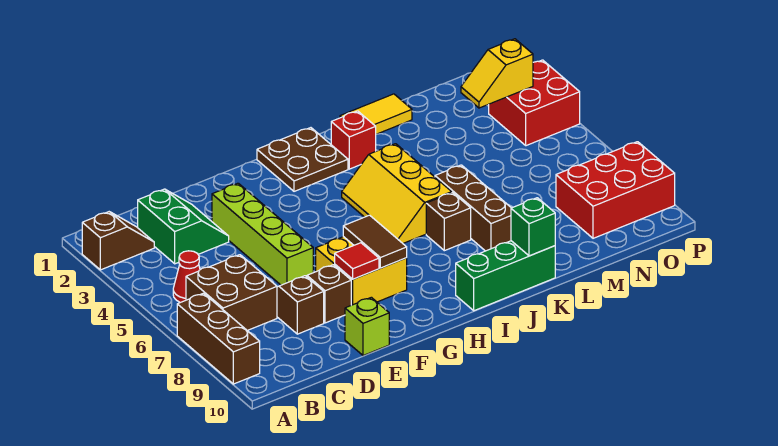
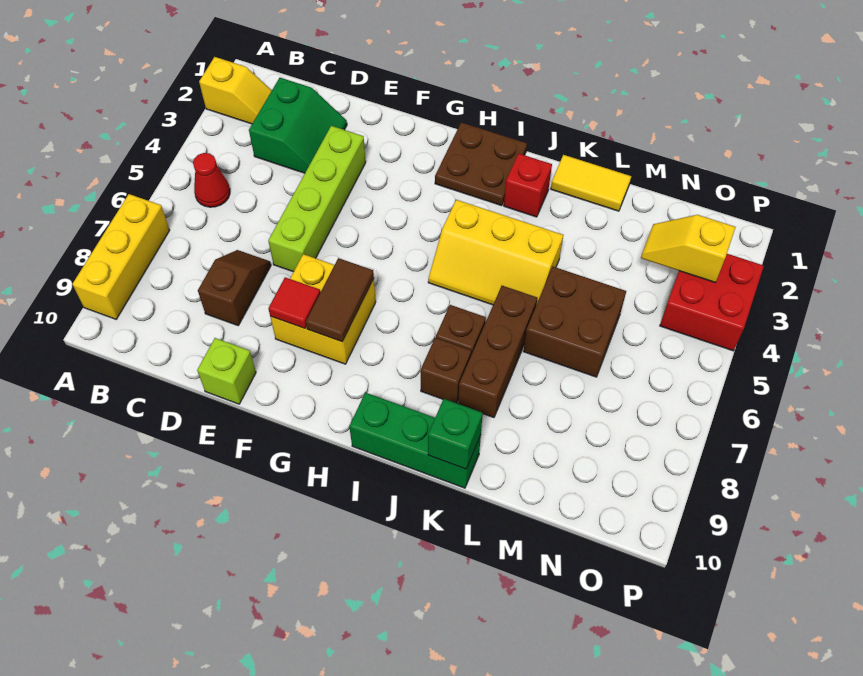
brown slope A2:B2 level 1 top A -> yellow slope A2:B2 level 1 top A
brown brick A7:A9 level 1 -> yellow brick A7:A9 level 1
brown brick B6:C7 level 1 -> brown brick L5:M6 level 1
brown brick E8 level 1 -> brown brick J8 level 1
yellow slope I4:J6 level 1 top J -> yellow slope I4:K5 level 1 top 4
red brick N8:P9 level 1 -> none

